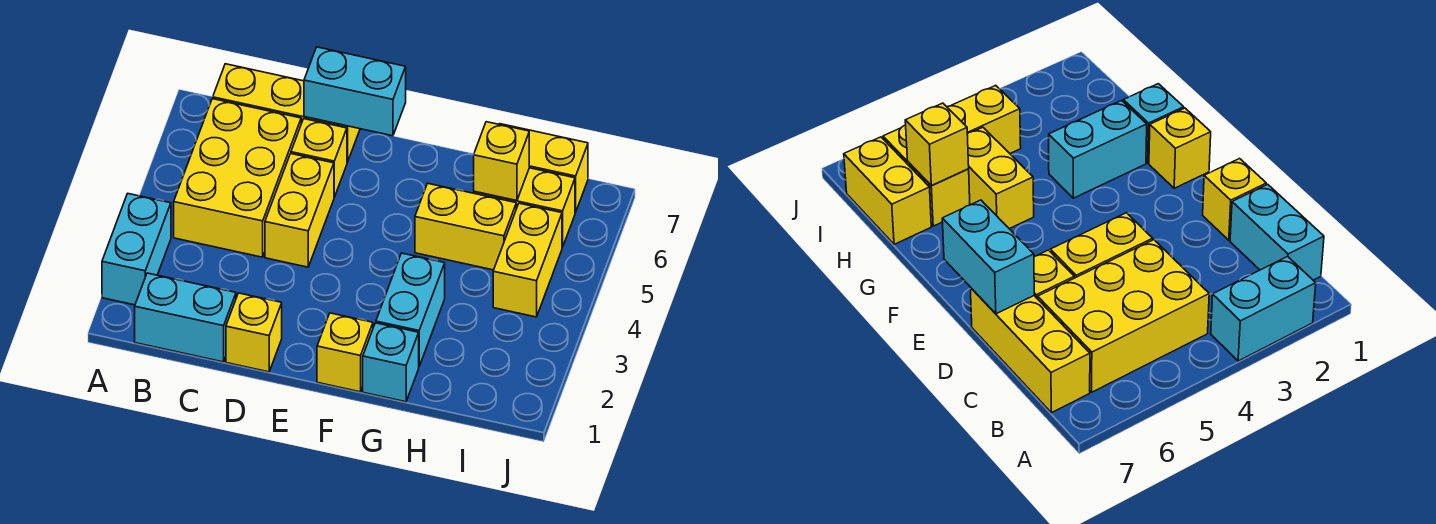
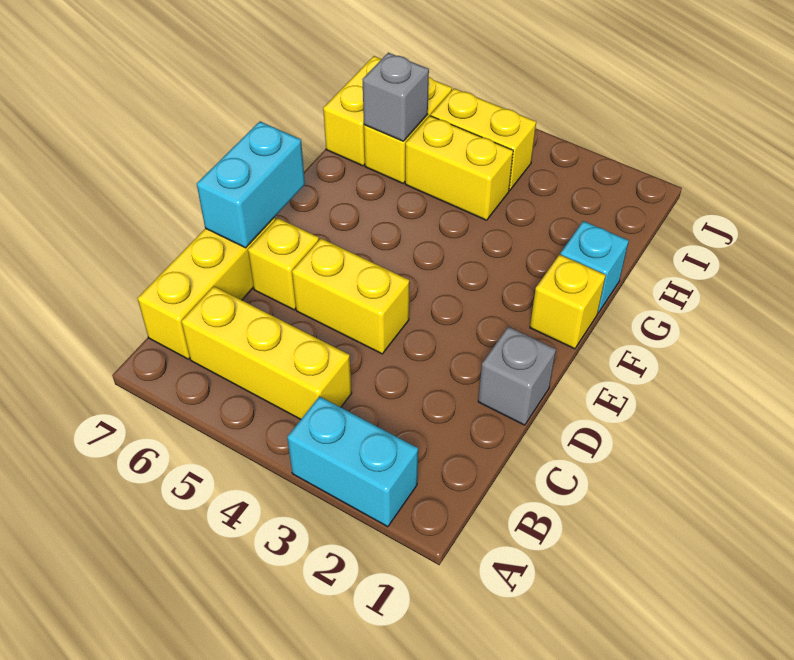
cyan brick B1:C1 level 1 -> none
yellow brick B4:C6 level 1 -> yellow brick B4:B6 level 1
yellow brick D1 level 1 -> grey brick D1 level 1
cyan brick G2:G3 level 1 -> none
yellow brick G5:H5 level 1 -> yellow brick H4:H5 level 1
yellow brick H6 level 2 -> grey brick H6 level 2

